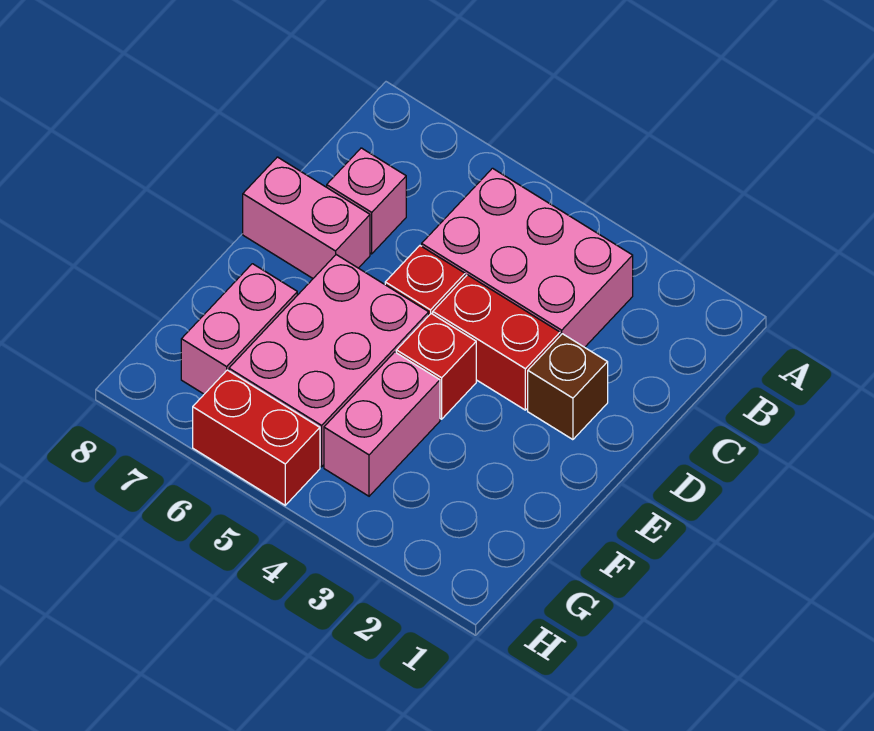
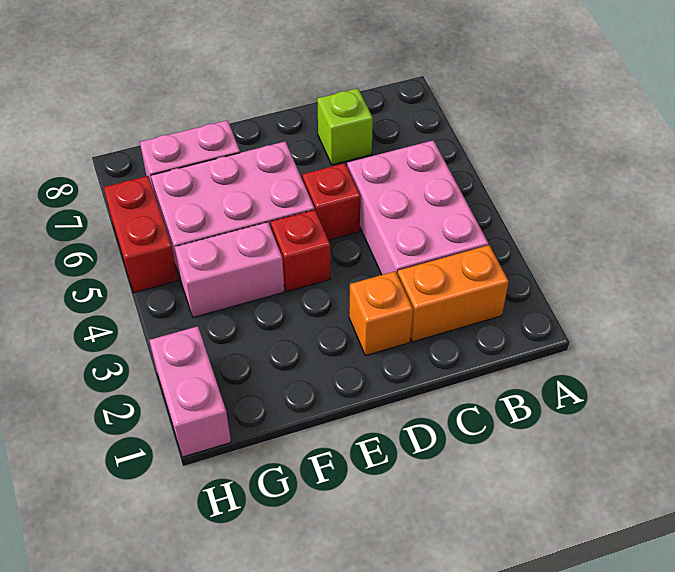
none -> orange brick B2:C2 level 1
pink brick C7 level 1 -> lime brick C7 level 1
brown brick D2 level 1 -> orange brick D2 level 1
red brick D3:D4 level 1 -> none
pink brick D7:D8 level 1 -> pink brick H1:H2 level 1

